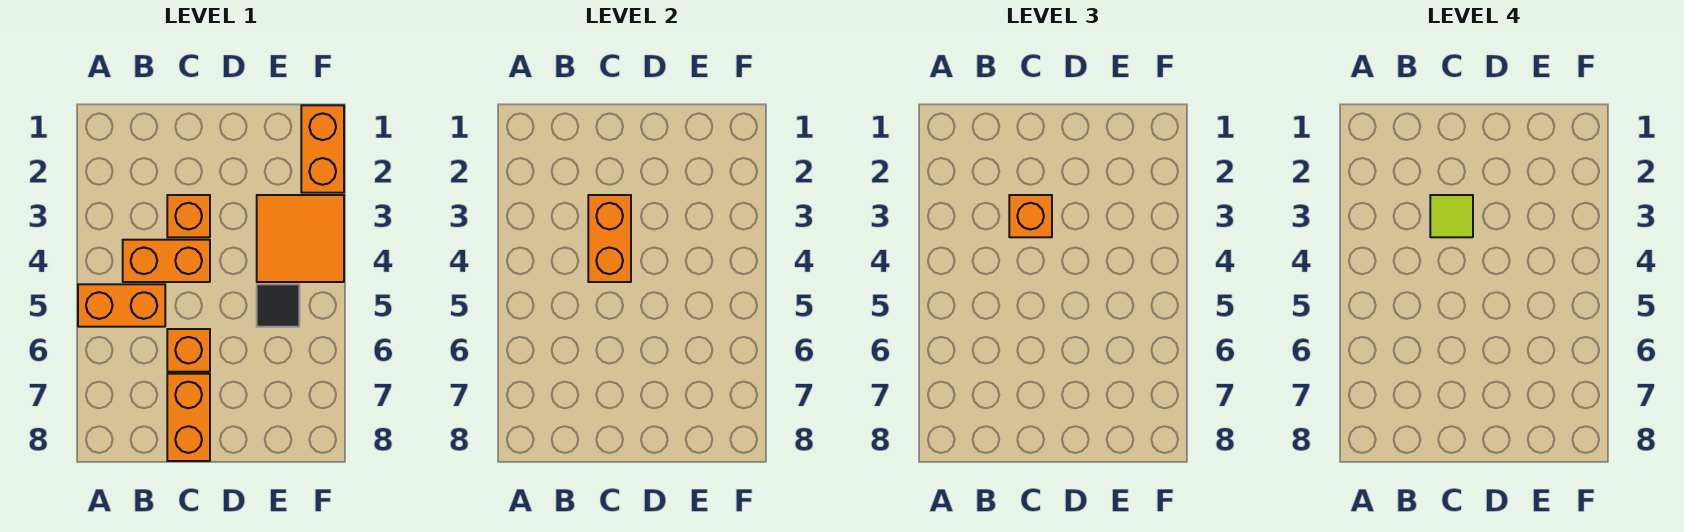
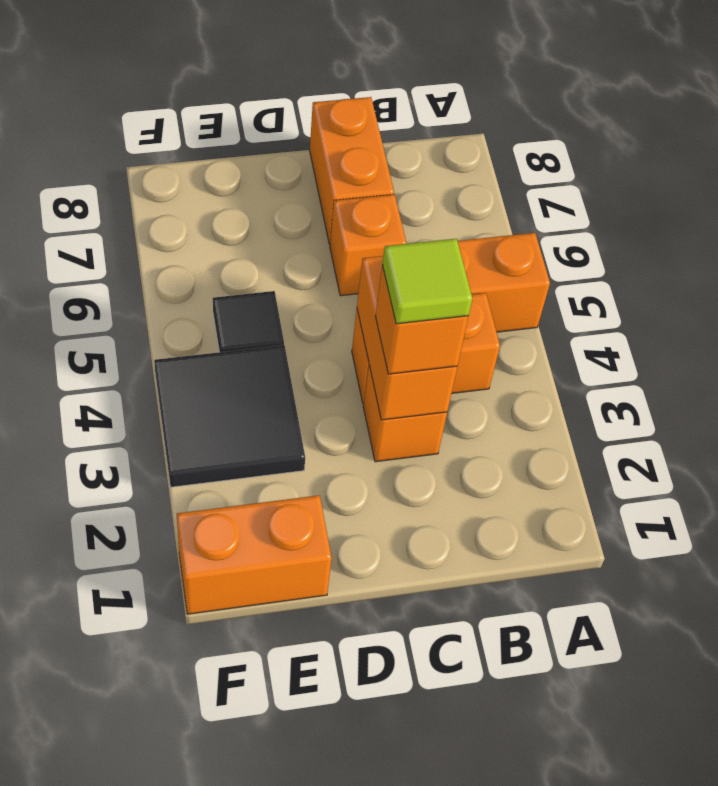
orange tile E3:F4 level 1 -> black tile E3:F4 level 1
orange brick F1:F2 level 1 -> orange brick E1:F1 level 1

